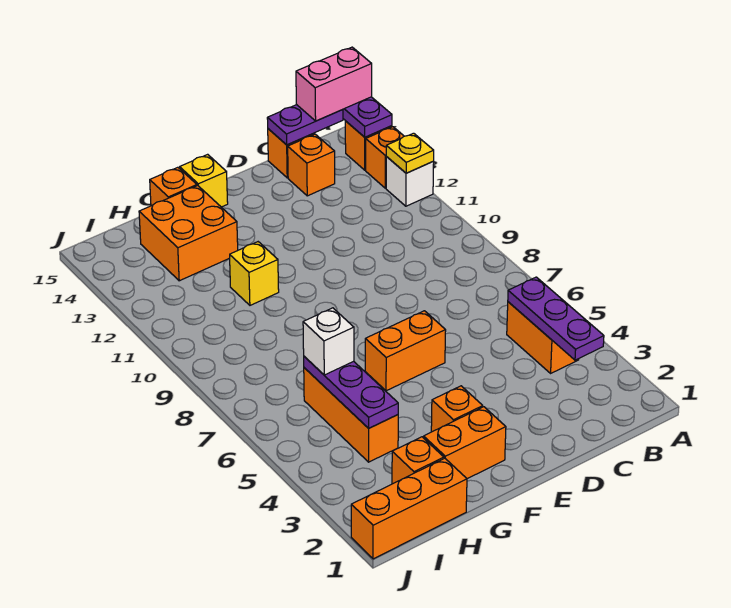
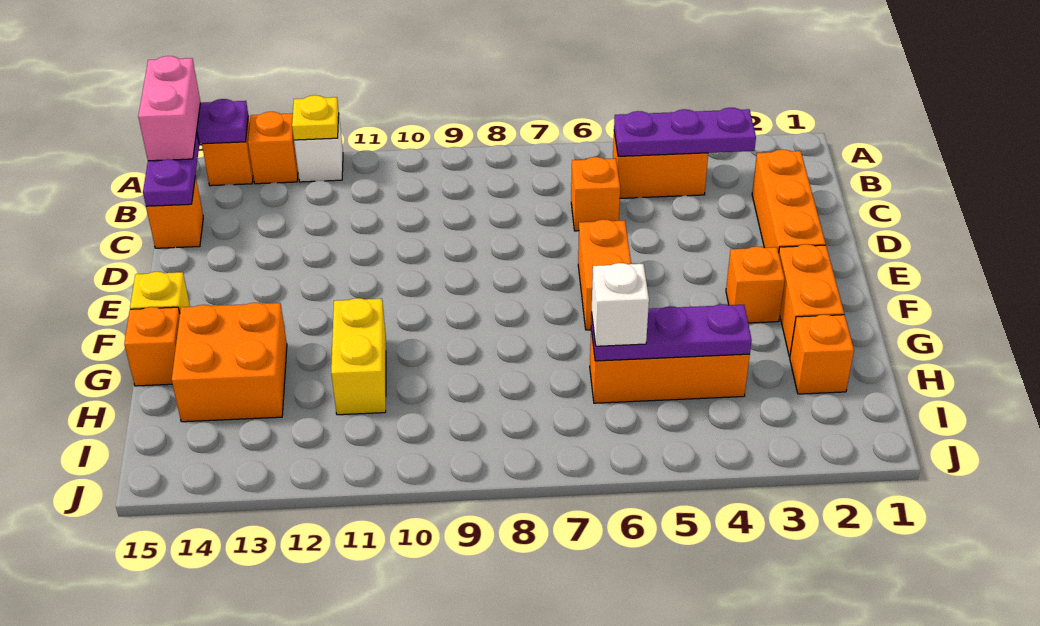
orange brick C14 level 1 -> orange brick C6 level 1
yellow brick G11 level 1 -> yellow brick G11:H11 level 1
orange brick H1:J1 level 1 -> orange brick C2:E2 level 1

